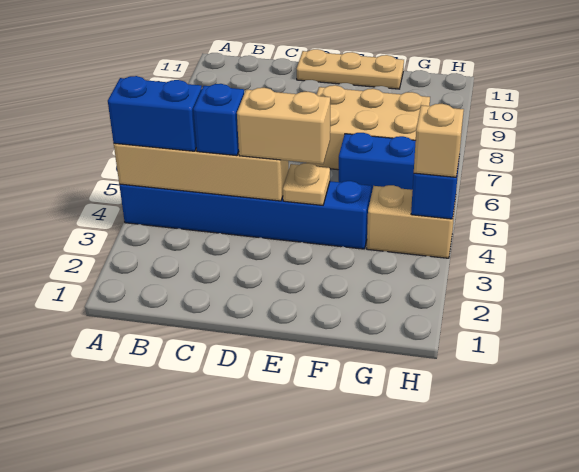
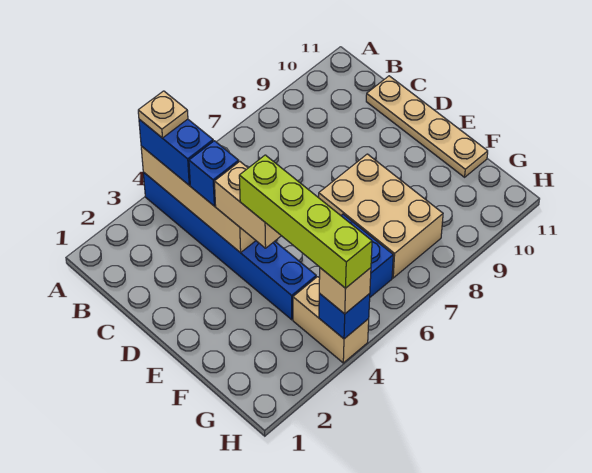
tan plate D11:F11 level 1 -> tan plate C11:F11 level 1
tan plate E4 level 2 -> tan plate A4 level 4
none -> lime brick E4:H4 level 4

